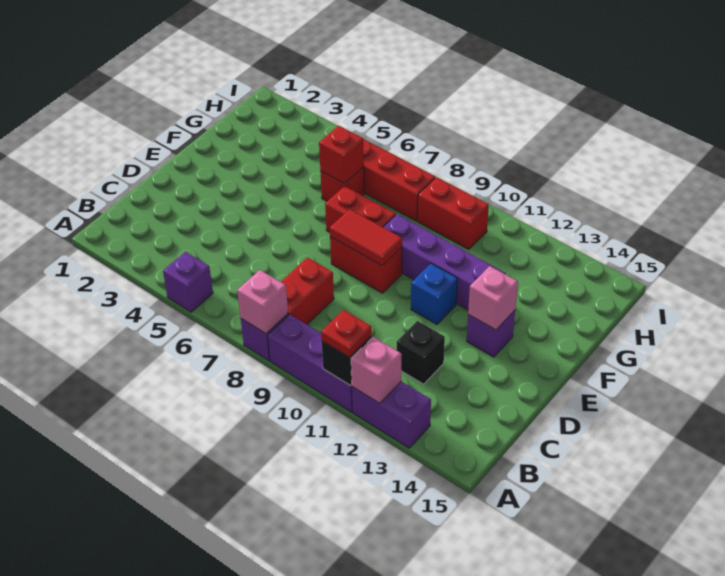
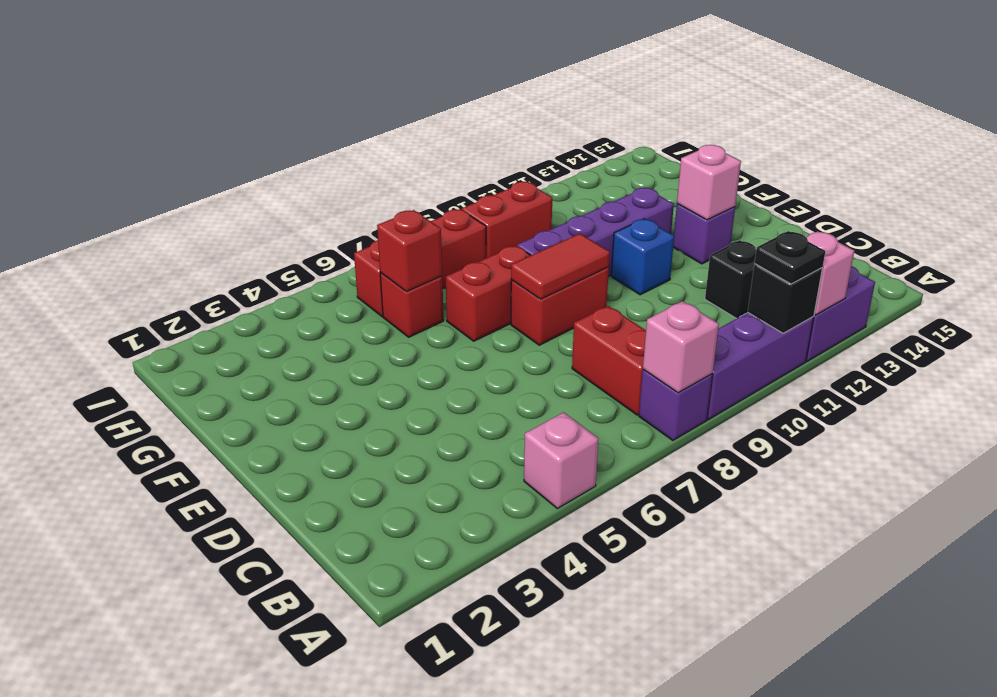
purple brick A5 level 1 -> pink brick A5 level 1
red plate A11 level 3 -> black plate A11 level 3

